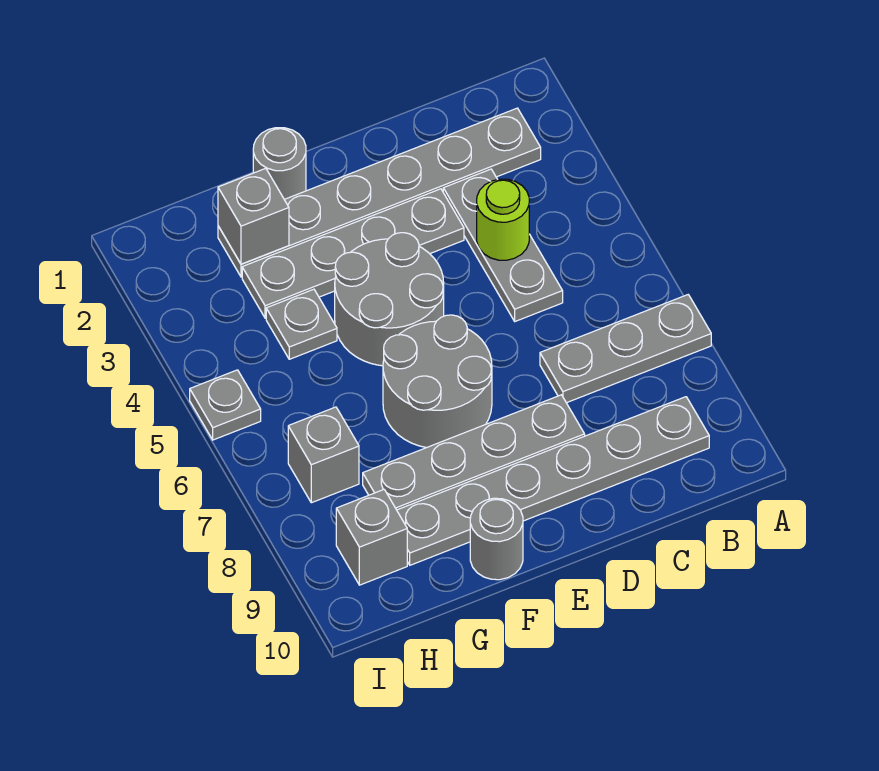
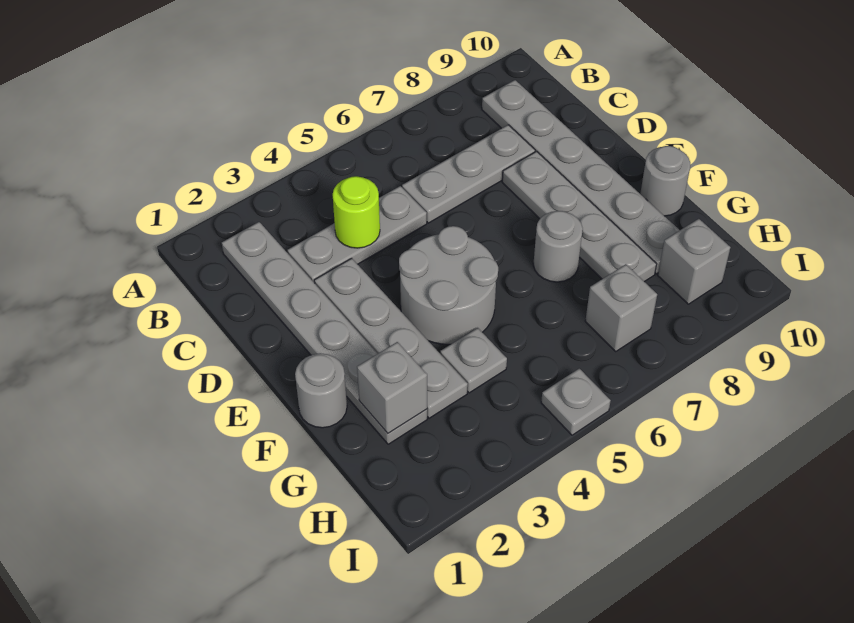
grey plate A7:C7 level 1 -> grey plate C6:C8 level 1
grey round brick E6:F7 level 1 -> grey round brick F7 level 1

